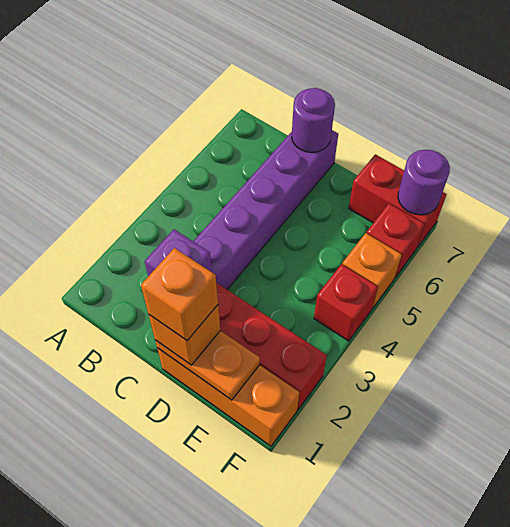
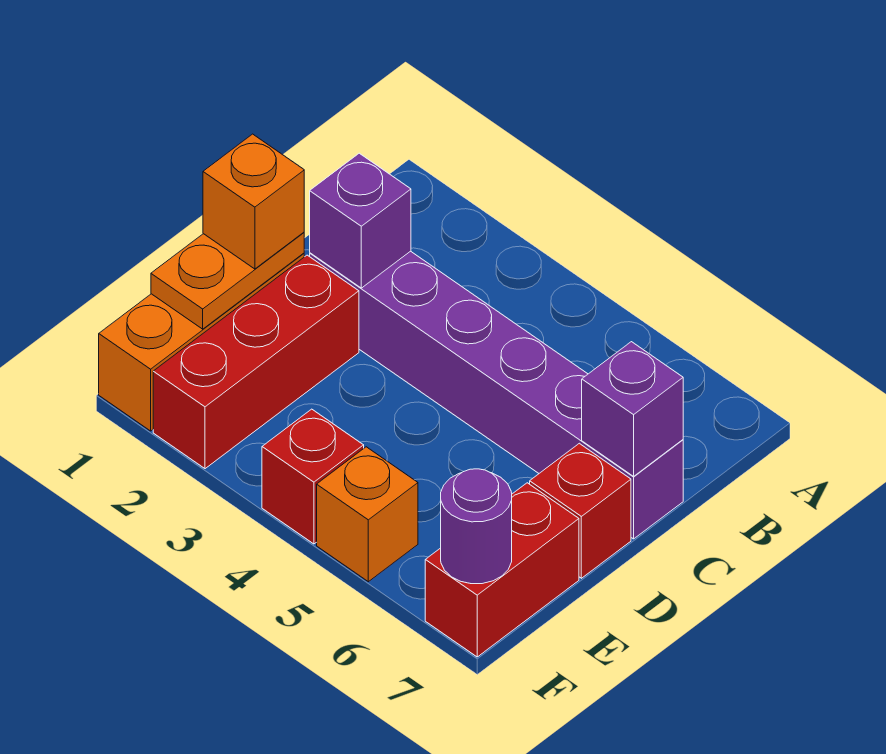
purple round brick C7 level 2 -> purple brick C7 level 2
orange brick D1 level 4 -> none
red brick F6 level 1 -> red brick D7 level 1

